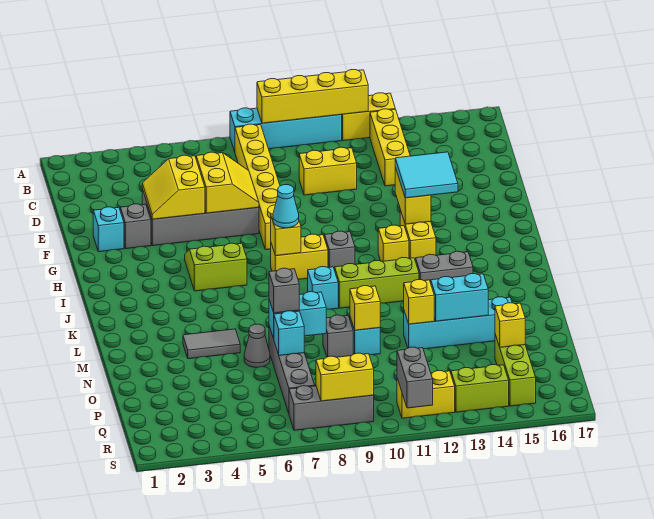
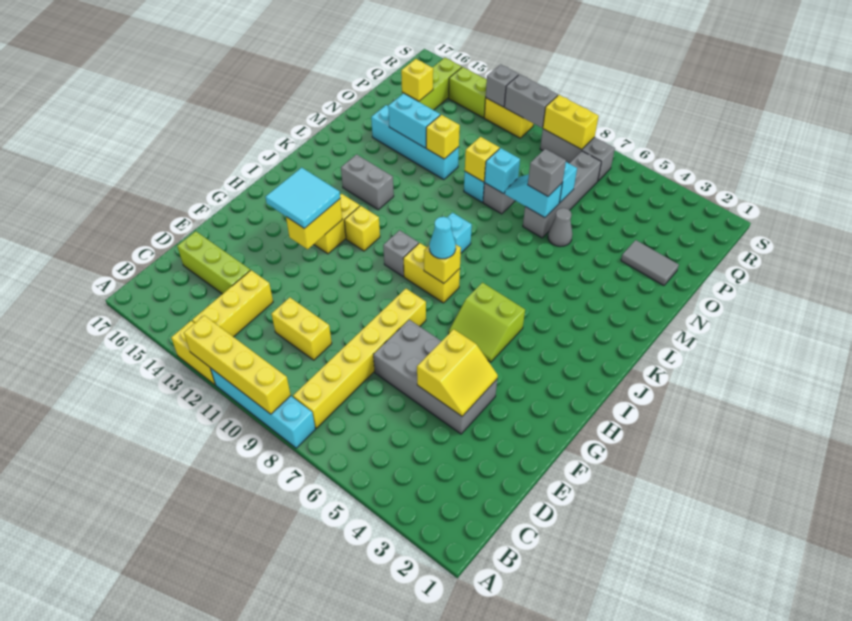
yellow slope E6:F7 level 2 top 6 -> none
cyan brick F2 level 1 -> cyan brick N9 level 2
grey brick F3 level 1 -> grey brick R12 level 2
lime brick K10:K12 level 1 -> lime brick D14:D16 level 1
grey tile M4:M5 level 1 -> grey tile O2:O3 level 1
cyan brick N7:N8 level 2 -> cyan slope N7:N8 level 2 top 7
grey brick R11:S11 level 2 -> grey brick R10:R11 level 2

